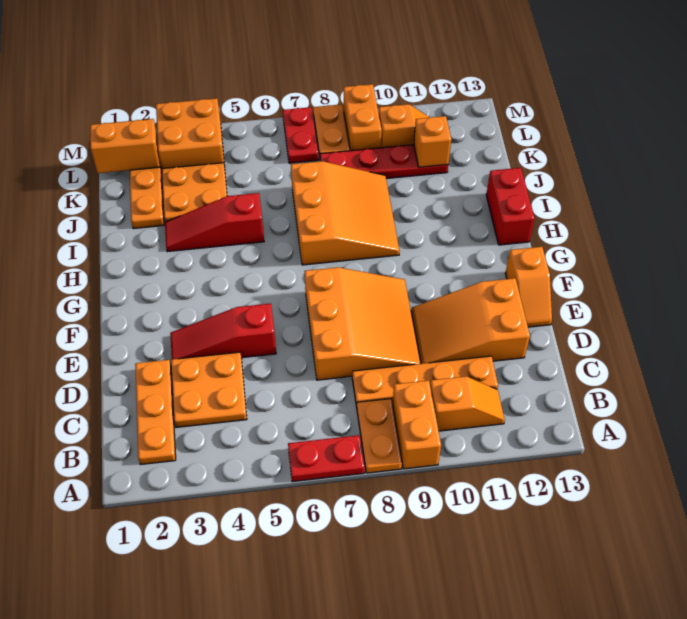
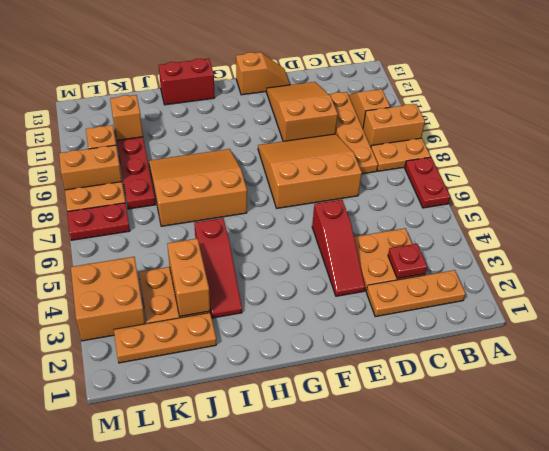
none -> red plate C3 level 2
orange slope D10:E12 level 1 top 12 -> orange slope D10:E12 level 1 top 10
orange brick L1:L2 level 2 -> orange brick J3:J4 level 2

